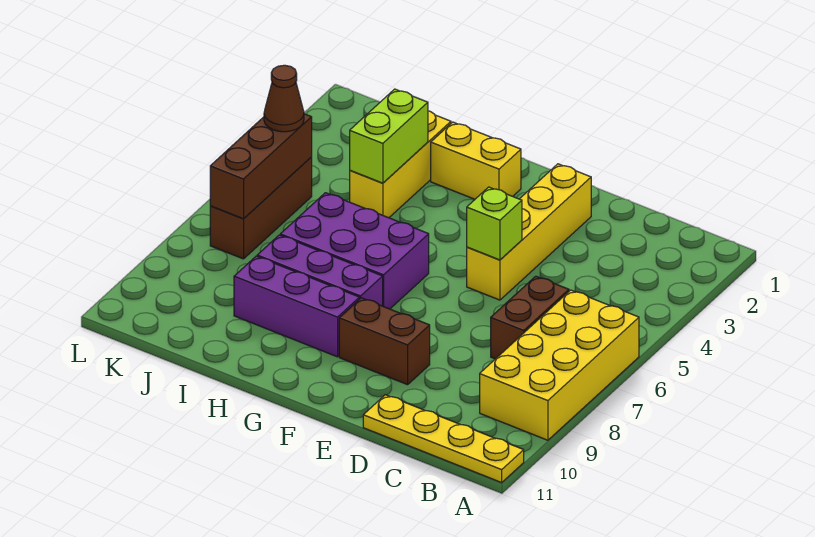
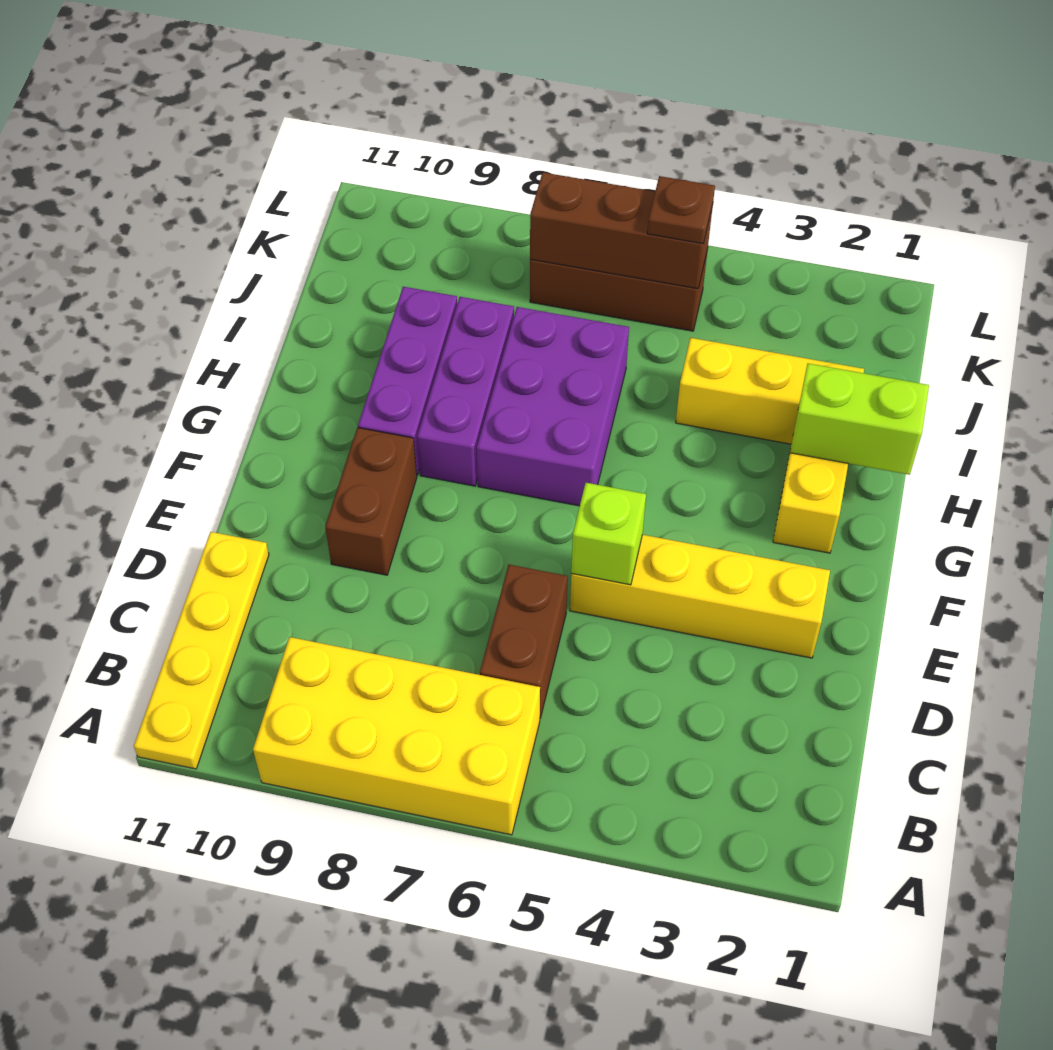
brown brick C6:C7 level 1 -> brown brick C6:D6 level 1
lime brick I3:I4 level 2 -> lime brick H1:H2 level 2
brown cone K5 level 3 -> brown plate K5 level 3

